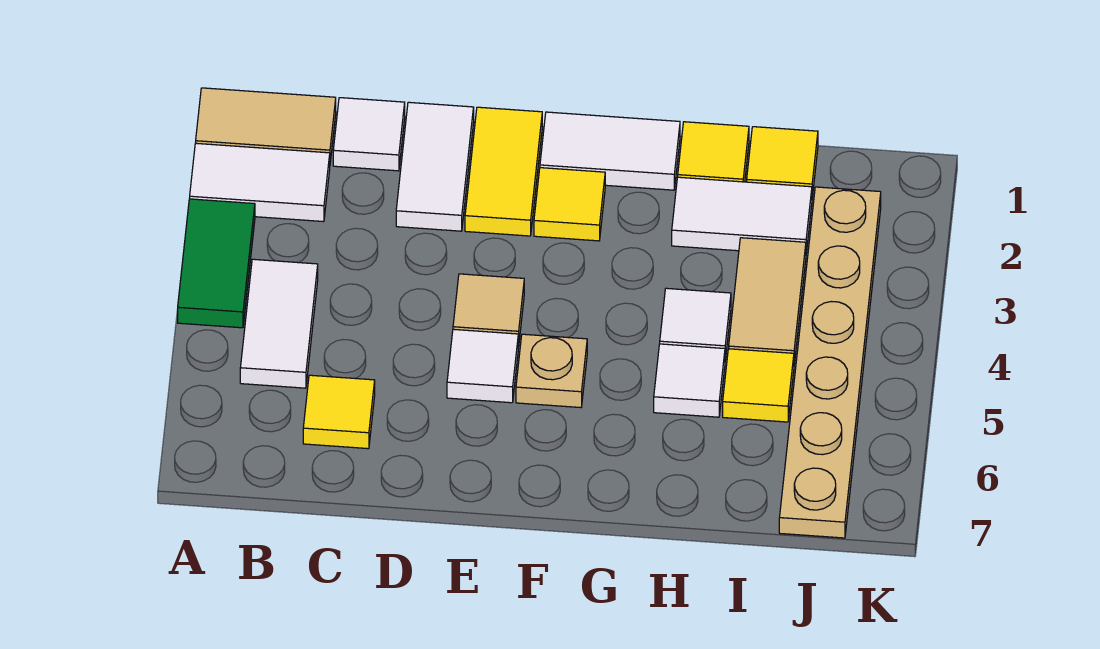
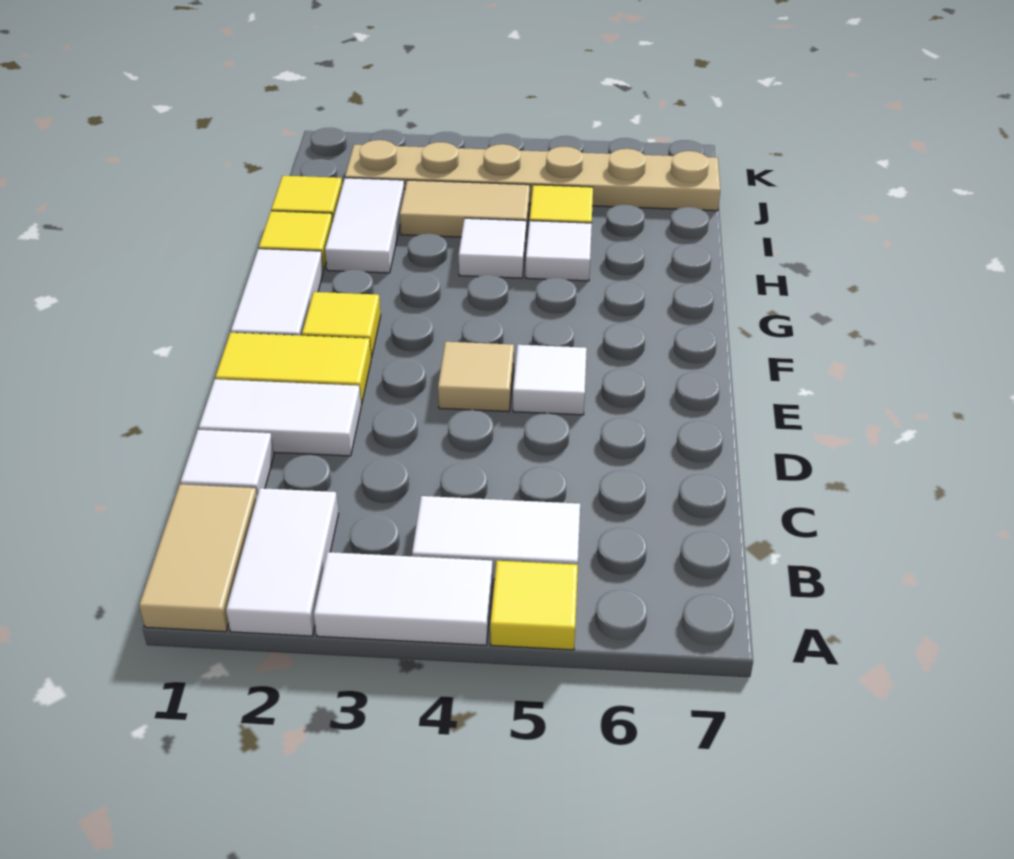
green tile A3:A4 level 1 -> white tile A3:A4 level 1
yellow tile C6 level 1 -> yellow tile A5 level 1
tan plate F5 level 1 -> none

